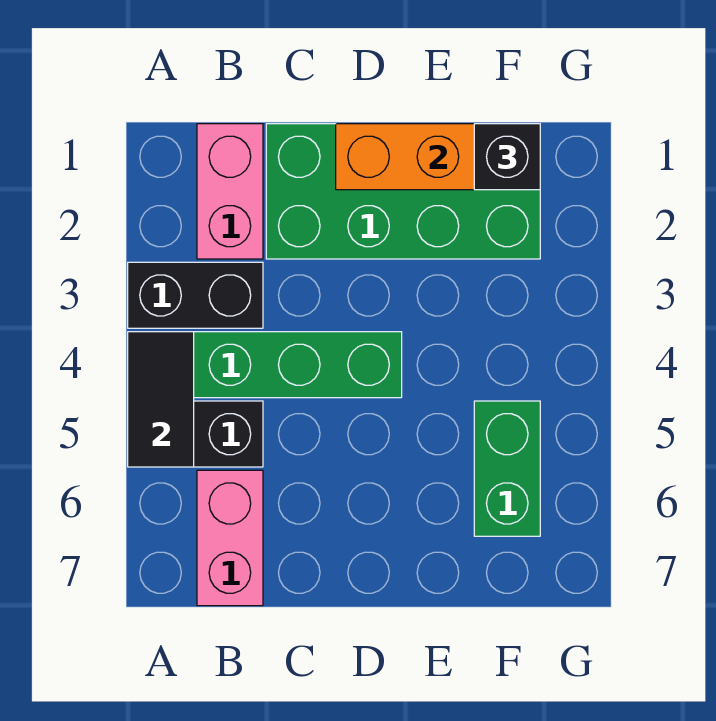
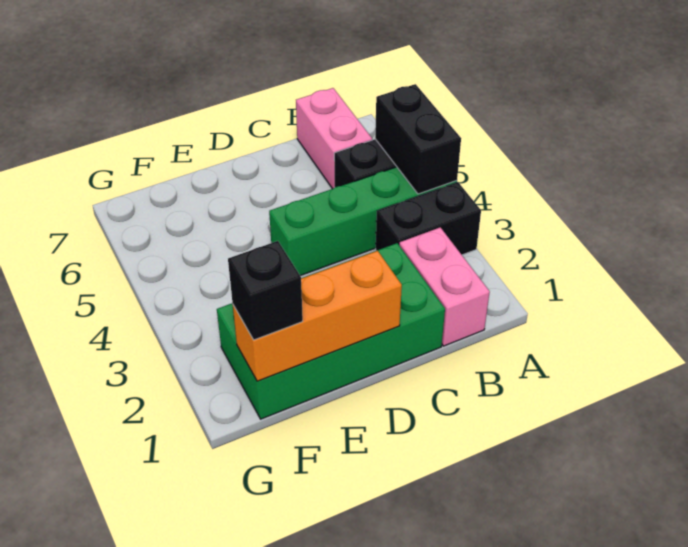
black tile A4:A5 level 2 -> black brick A4:A5 level 2
green brick F5:F6 level 1 -> none

